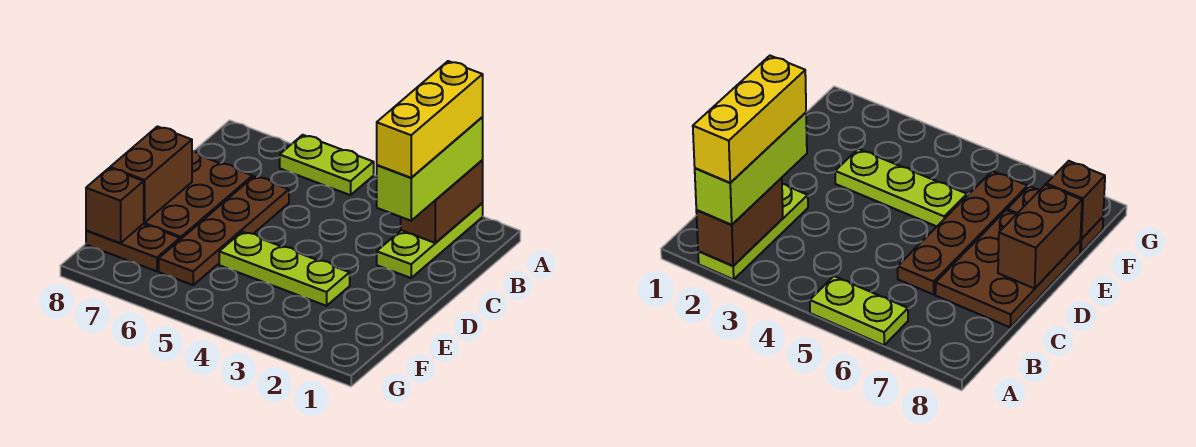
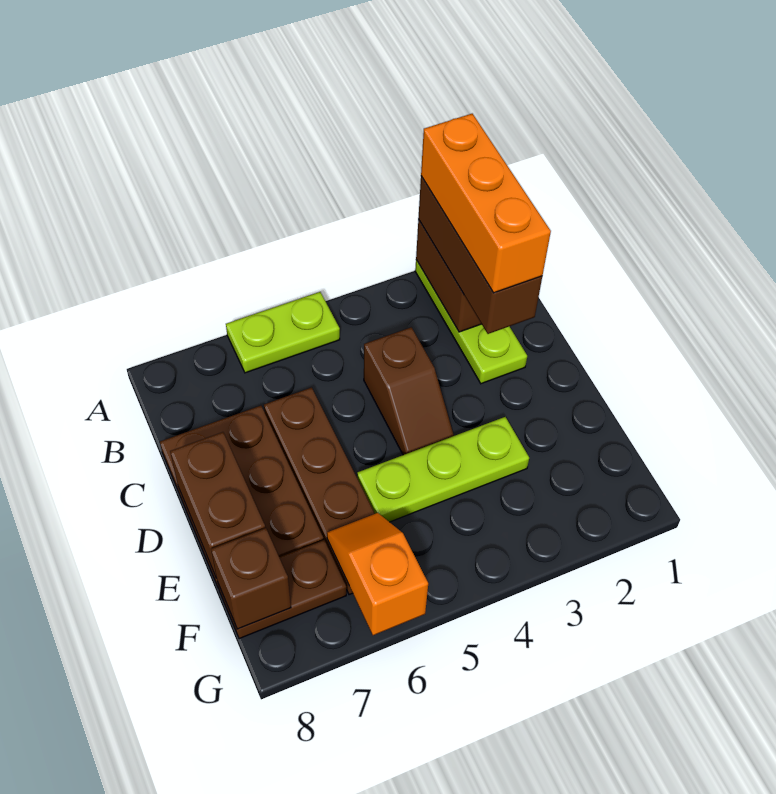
lime brick A2:C2 level 3 -> brown brick A2:C2 level 3
yellow brick A2:C2 level 4 -> orange brick A2:C2 level 4
none -> brown slope C4:D4 level 1 top C
none -> orange slope F6:G6 level 2 top G

